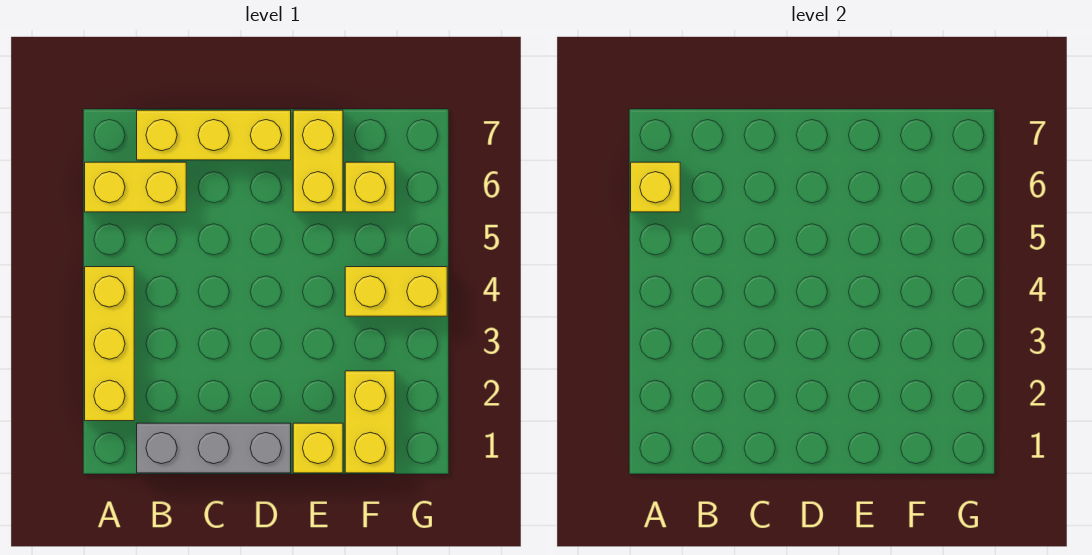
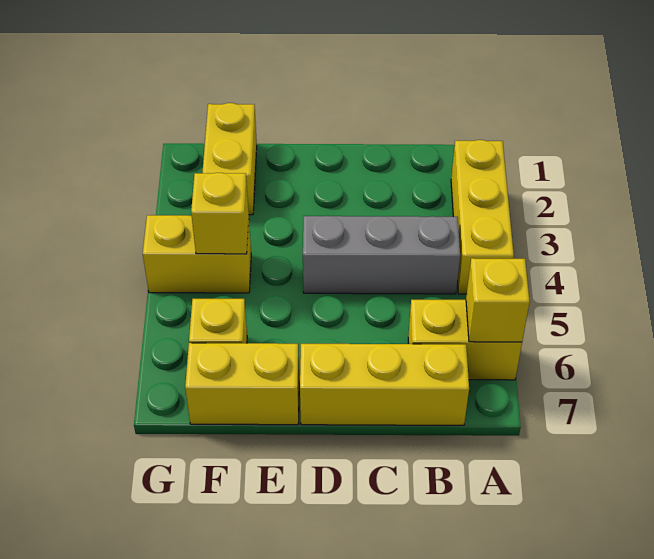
grey brick B1:D1 level 1 -> grey brick B4:D4 level 1
yellow brick E1 level 1 -> yellow brick F4 level 2
yellow brick E6:E7 level 1 -> yellow brick E7:F7 level 1

